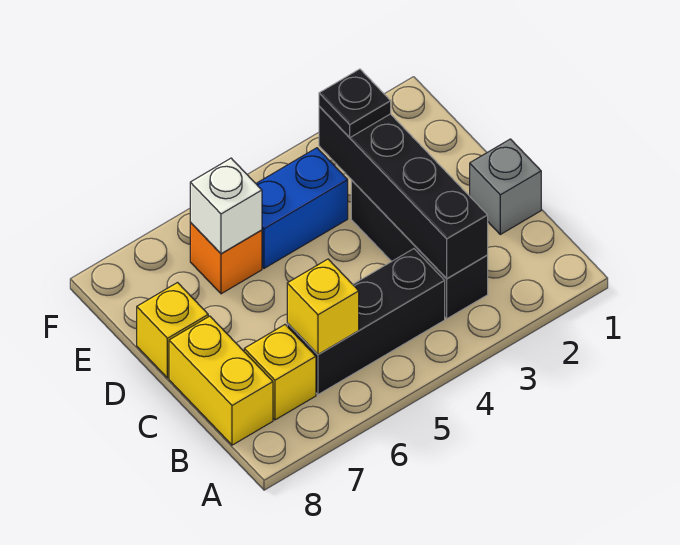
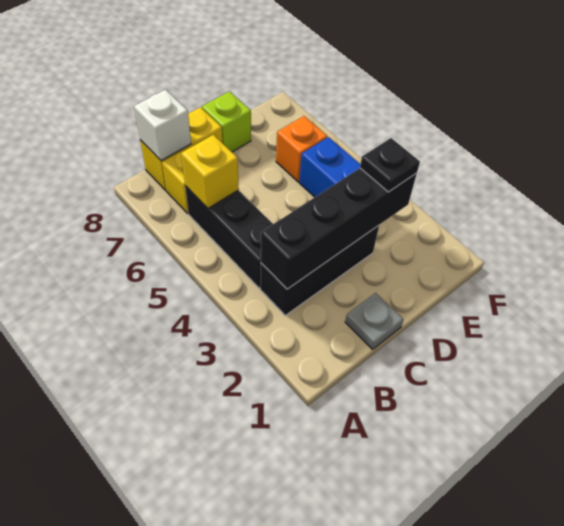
grey brick C1 level 1 -> grey plate C1 level 1
yellow brick D8 level 1 -> lime brick D8 level 1
white brick E6 level 2 -> white brick B8 level 2

